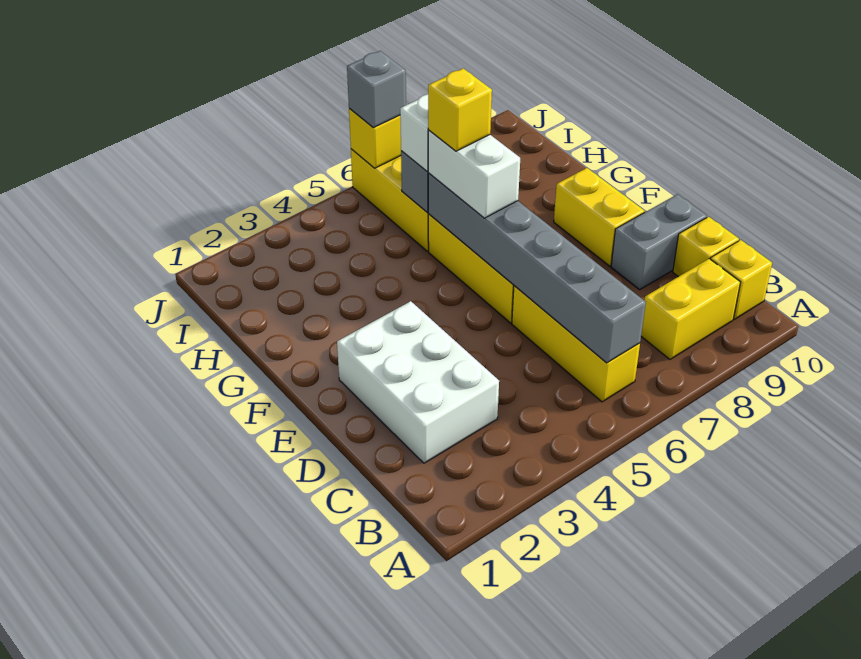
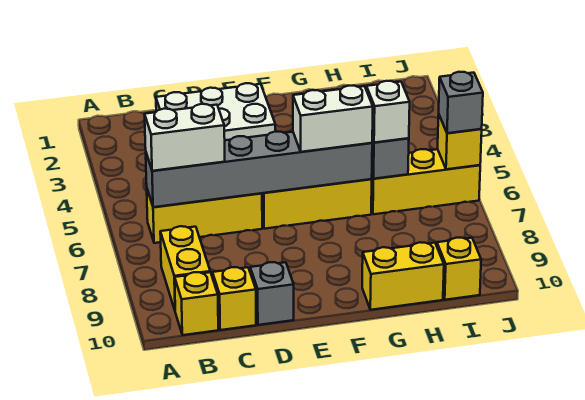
none -> white brick B6:C6 level 3
grey brick D9:D10 level 1 -> grey brick D10 level 1
yellow brick E9:F9 level 1 -> yellow brick G10:H10 level 1
yellow brick G6 level 4 -> yellow brick I10 level 1

